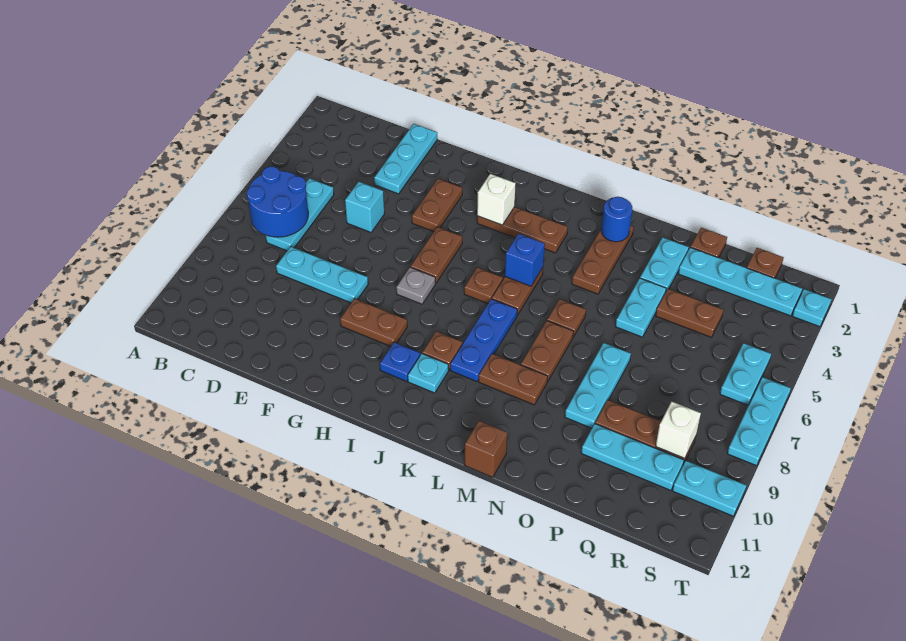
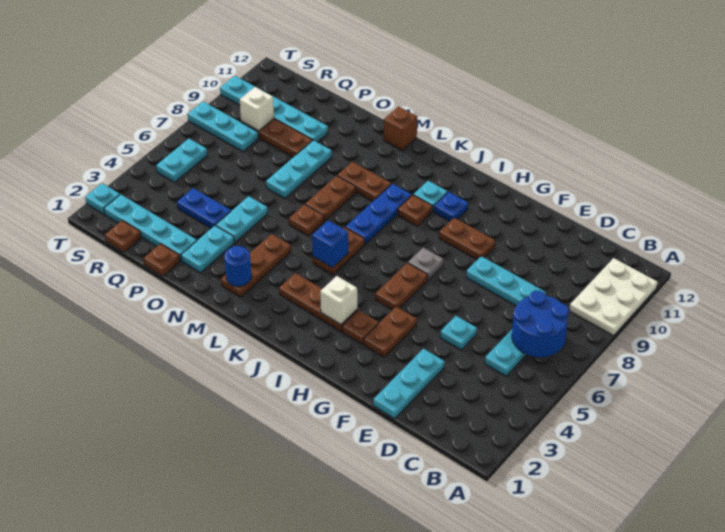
none -> white plate A9:B11 level 1
cyan brick E5 level 1 -> cyan plate E5 level 1
brown plate J6 level 1 -> brown plate H3 level 1
brown plate P4:Q4 level 1 -> blue plate P4:Q4 level 1
cyan plate T6:T8 level 1 -> cyan plate R8:T8 level 1

